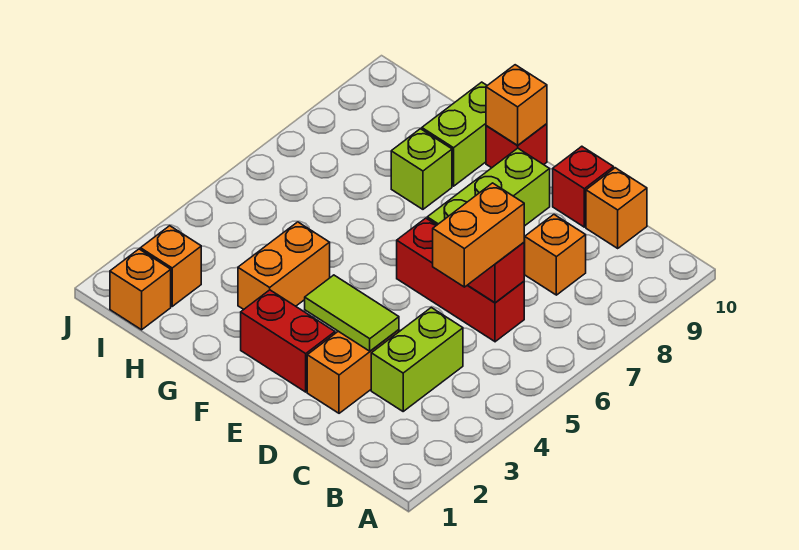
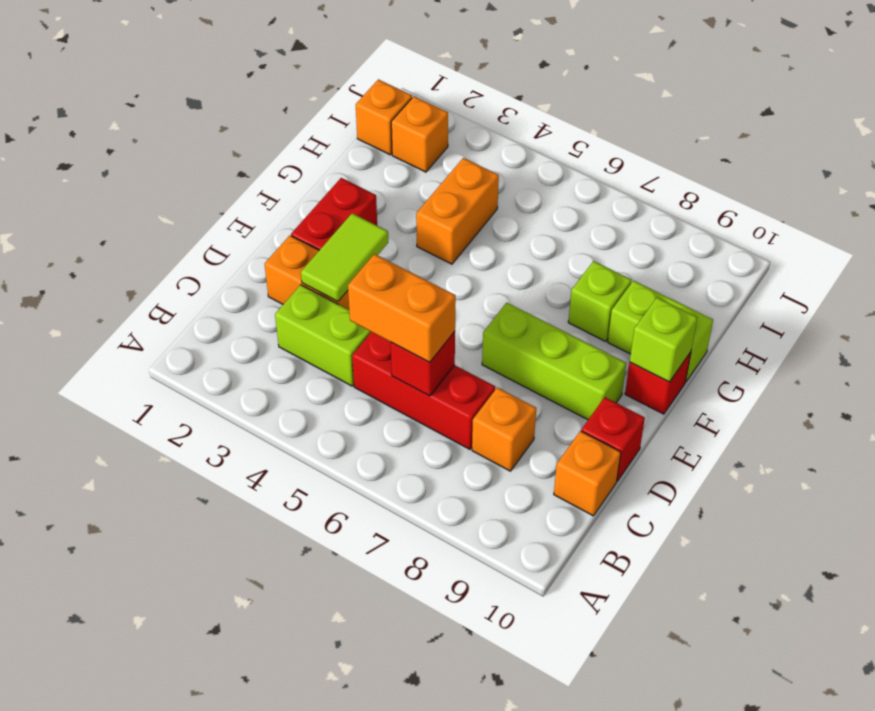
red brick C6:E6 level 1 -> red brick C5:C7 level 1
orange brick F10 level 2 -> lime brick F10 level 2
orange brick G3:G4 level 1 -> orange brick G4:H4 level 1

